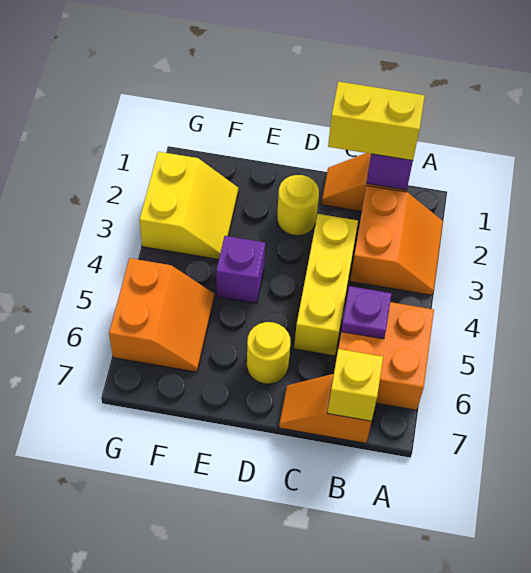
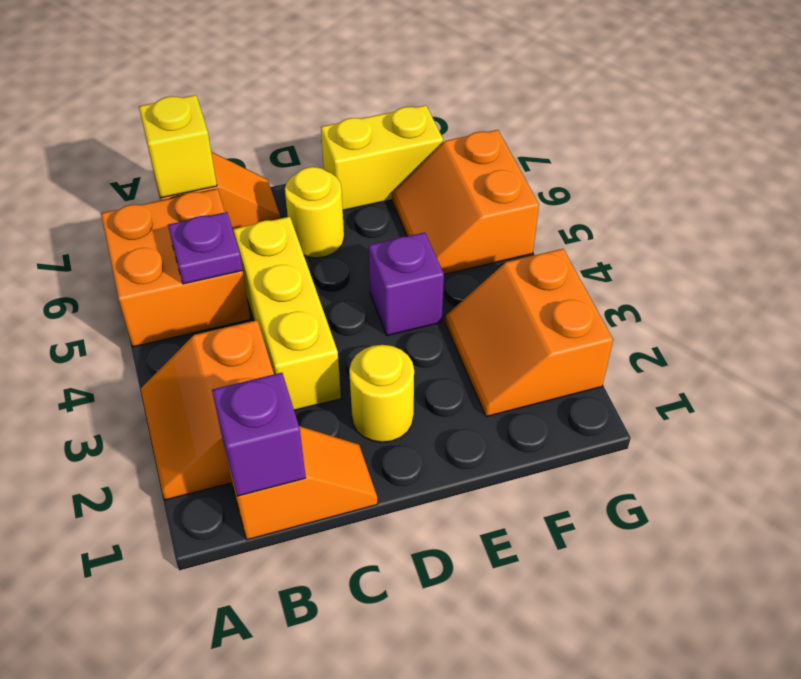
yellow brick B1:C1 level 3 -> yellow brick E7:F7 level 1
yellow slope F2:G3 level 1 top G -> orange slope F2:G3 level 1 top G

